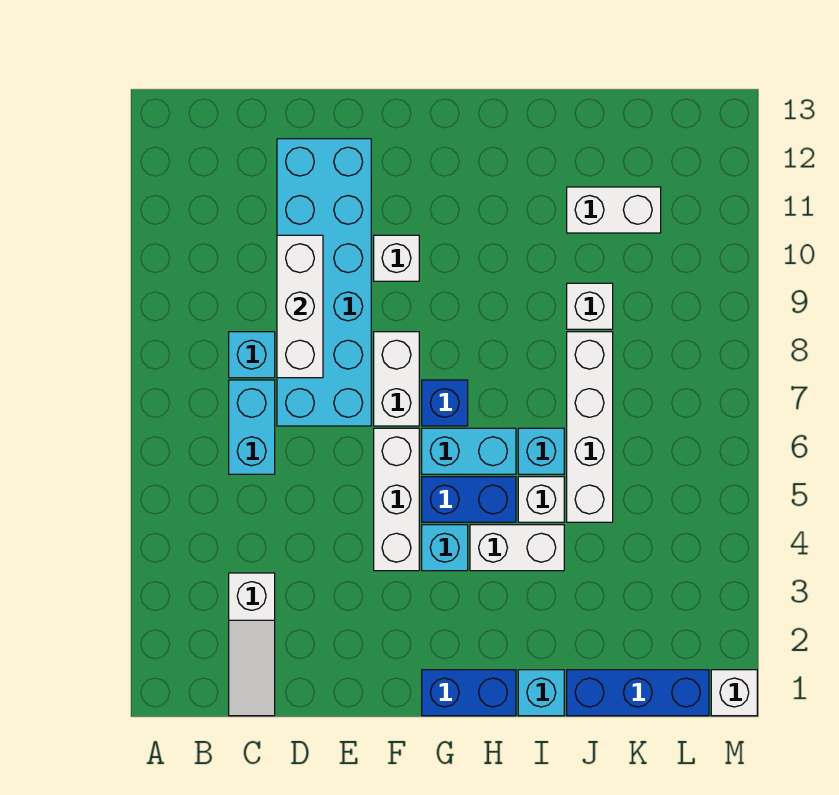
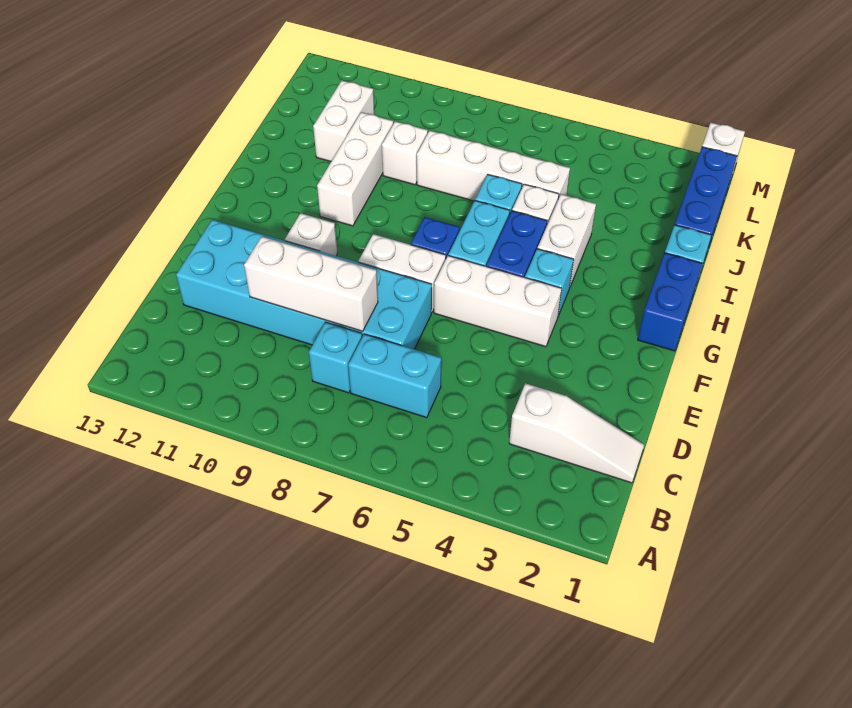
none -> white brick H10:J10 level 1

